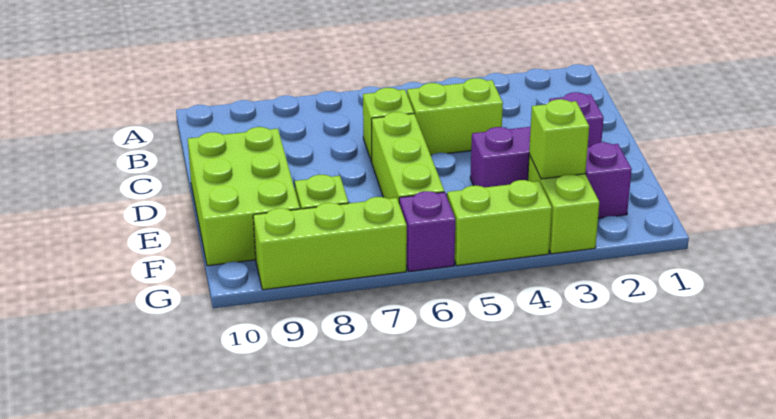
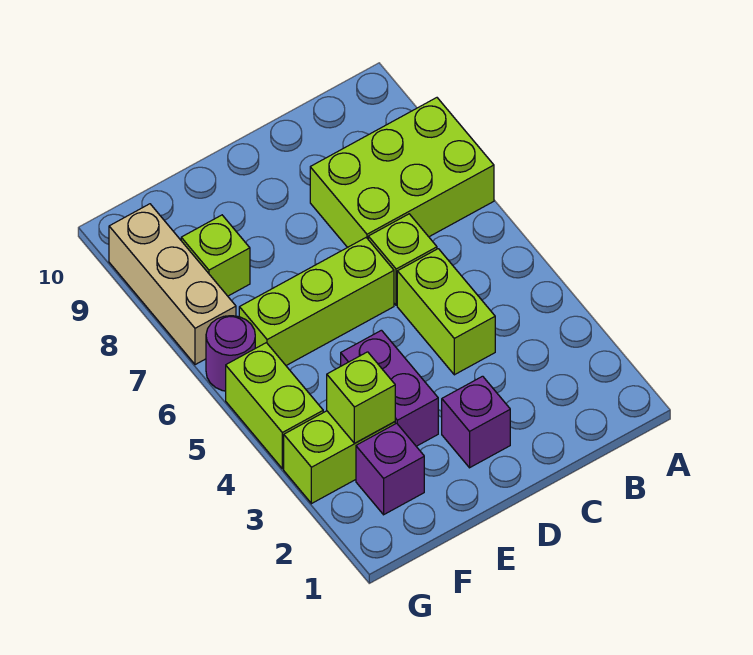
lime brick D9:F10 level 1 -> lime brick A7:C8 level 1
purple brick G6 level 1 -> purple round brick G6 level 1
lime brick G7:G9 level 1 -> tan brick G7:G9 level 1

